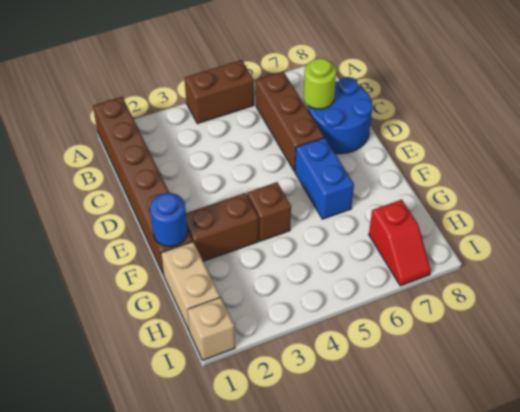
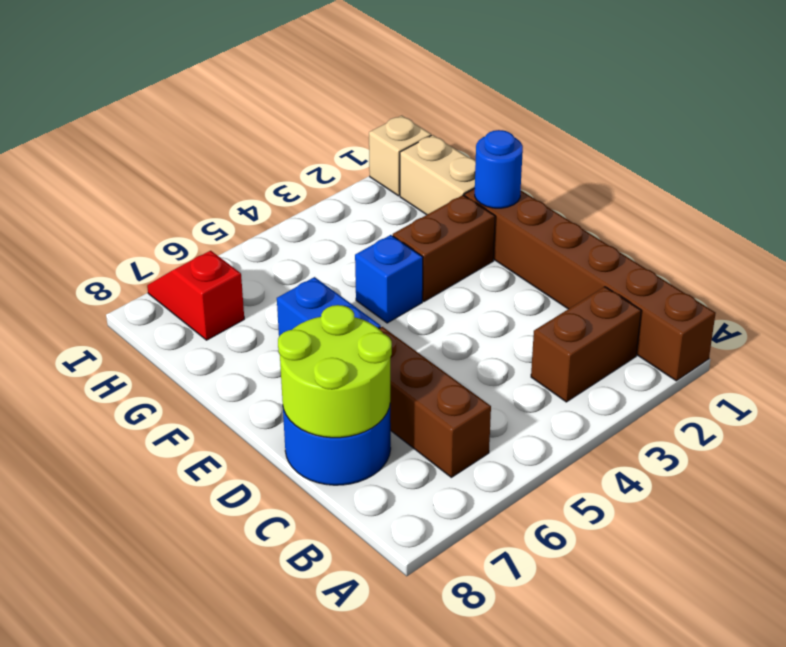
brown brick A4:A5 level 1 -> brown brick B2:B3 level 1
lime round brick C7 level 2 -> lime round brick C7:D8 level 2
brown brick F4 level 1 -> blue brick F4 level 1

